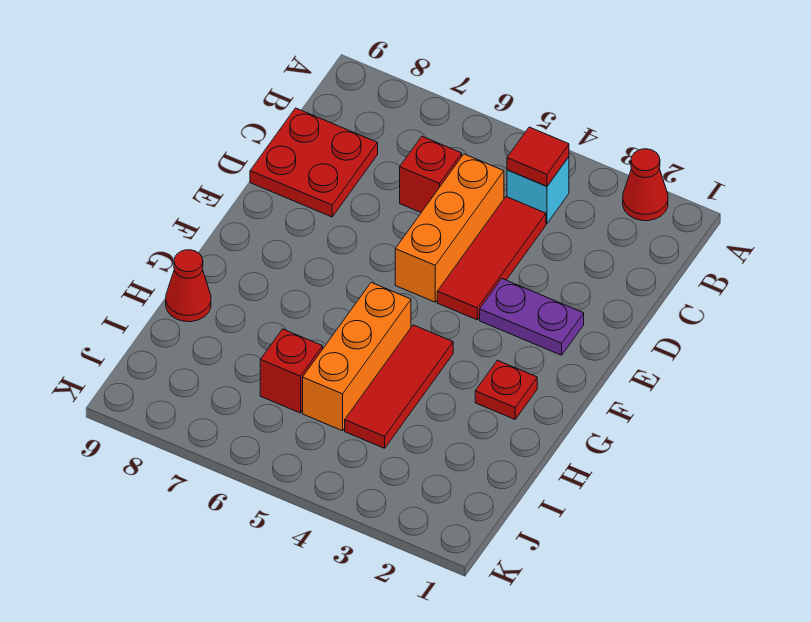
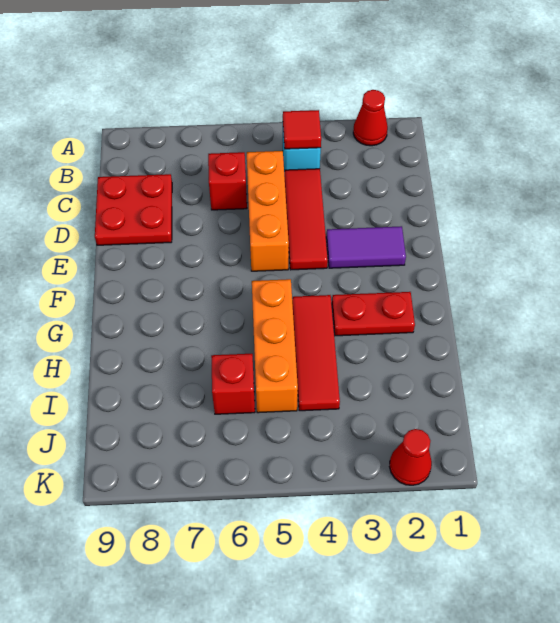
purple plate E2:E3 level 1 -> purple tile E2:E3 level 1
red plate G2 level 1 -> red plate G2:G3 level 1
red cone H9 level 1 -> red cone K2 level 1

